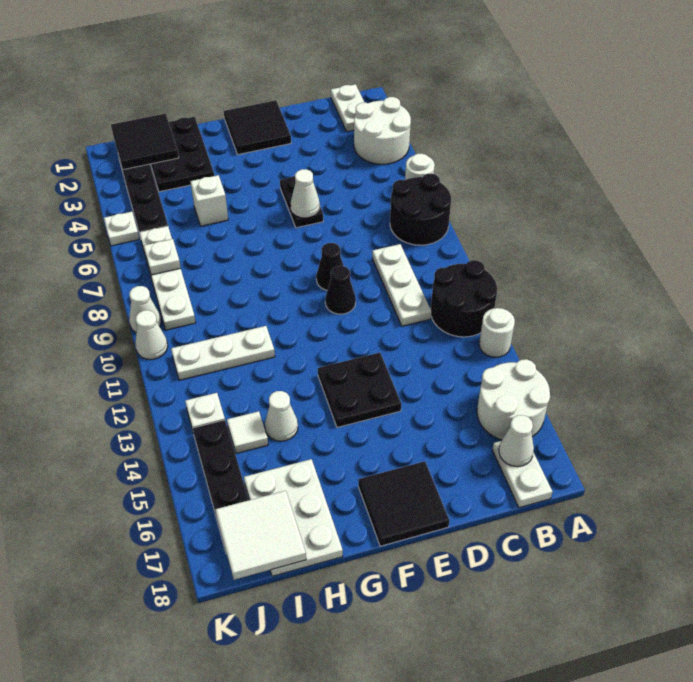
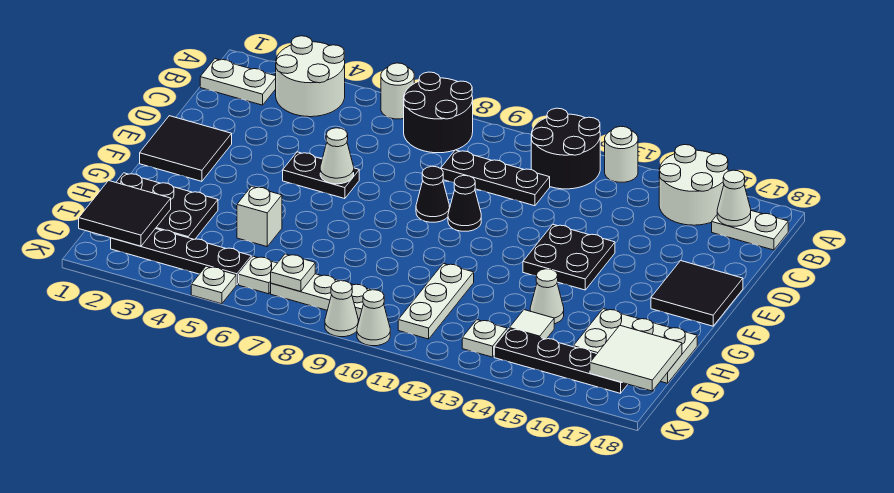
white plate C9:C11 level 1 -> black plate C9:C11 level 1

